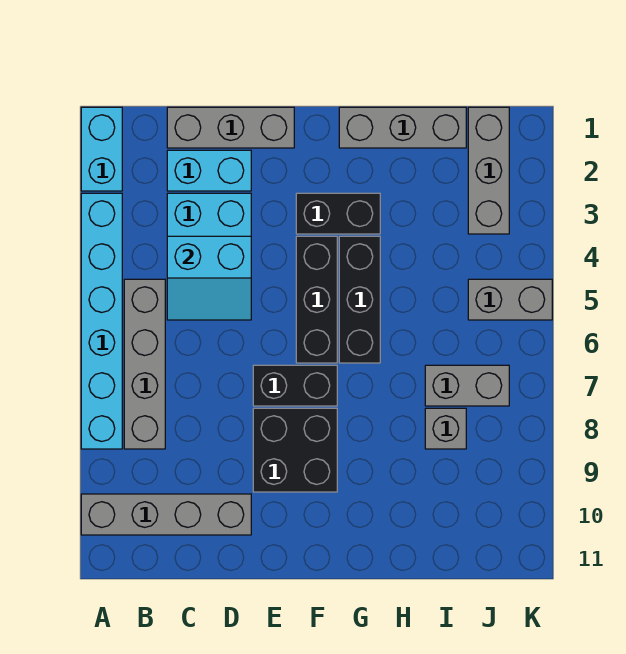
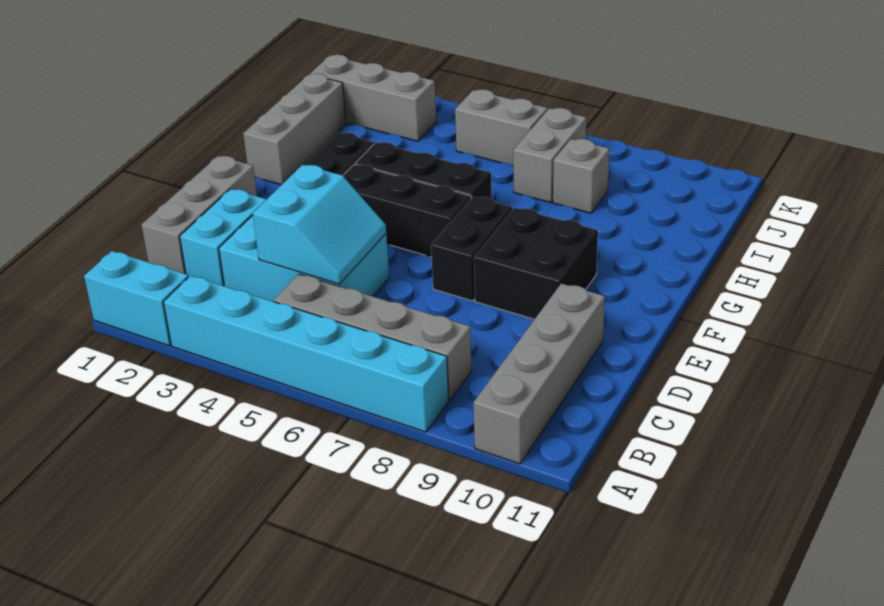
grey brick J5:K5 level 1 -> grey brick J5:J6 level 1

